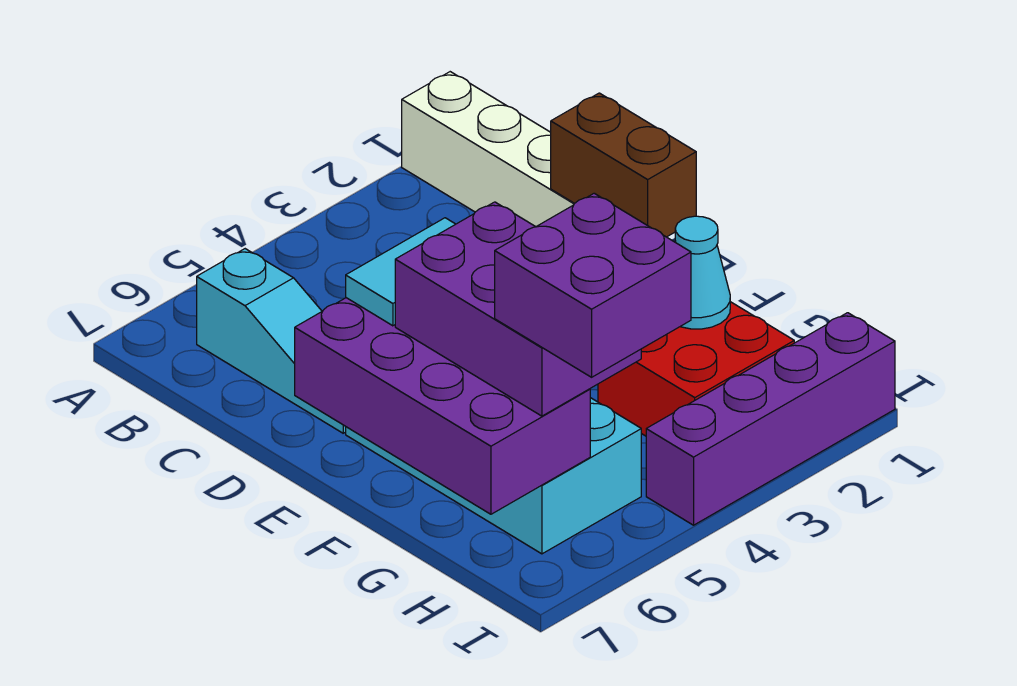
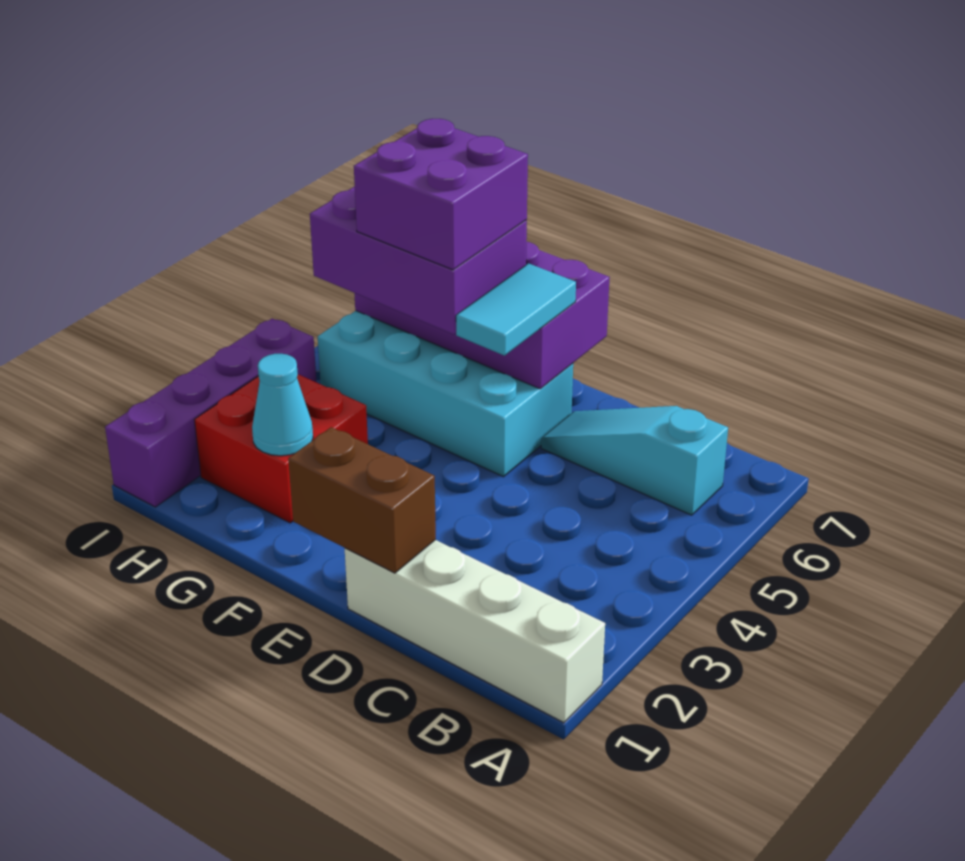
purple brick H5:I6 level 4 -> purple brick F5:G6 level 4

